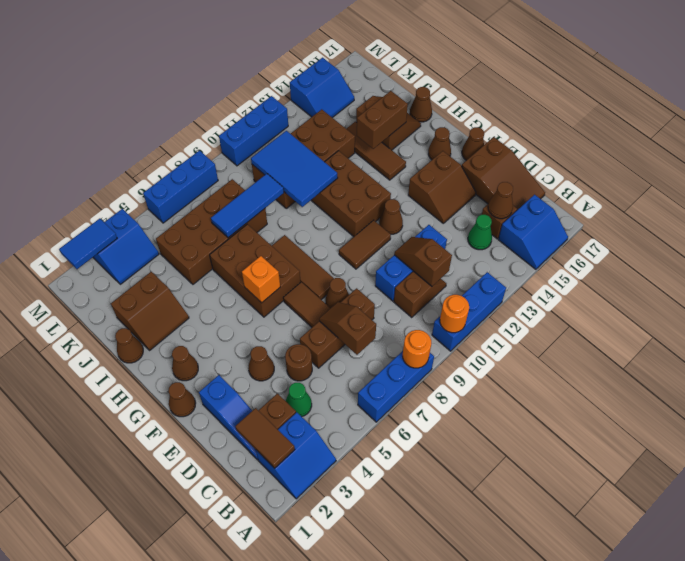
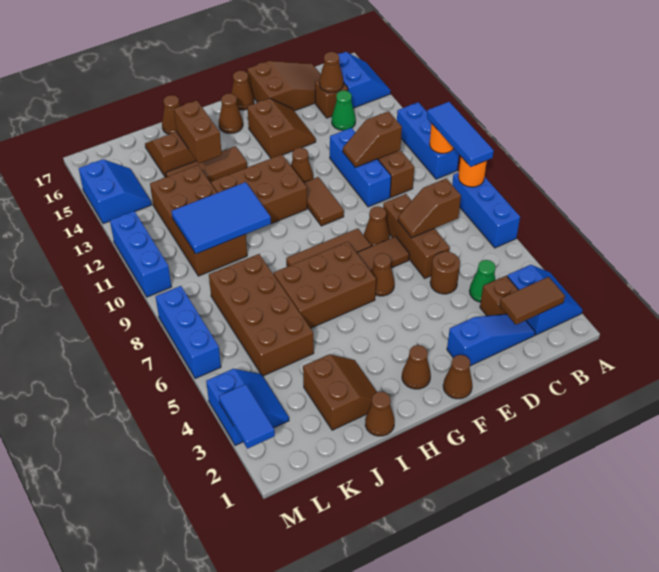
brown cone E4 level 1 -> brown cone F6 level 1
orange brick G6 level 2 -> none
blue tile J7:J9 level 2 -> blue tile A8:A10 level 3

